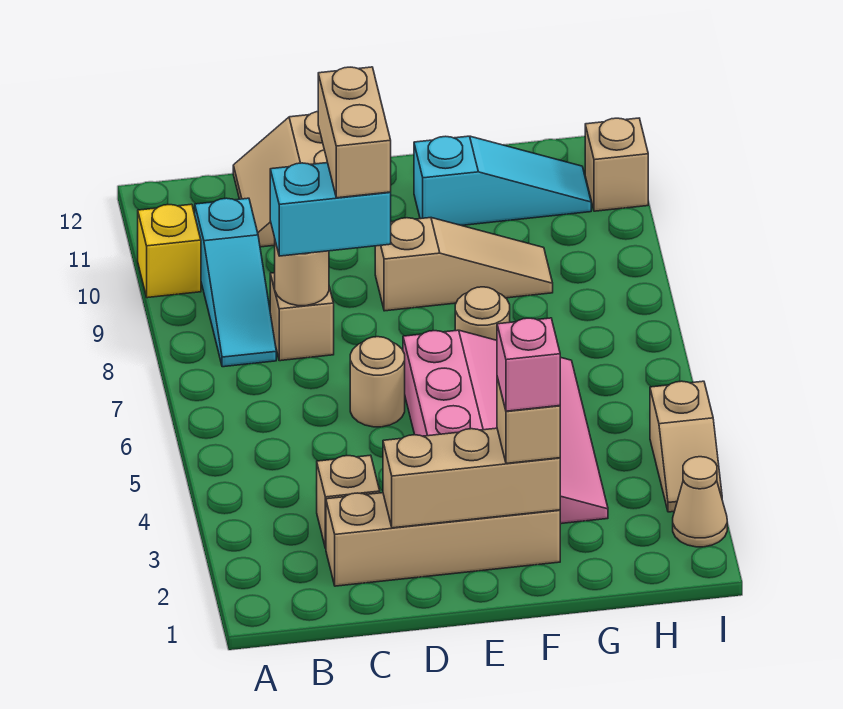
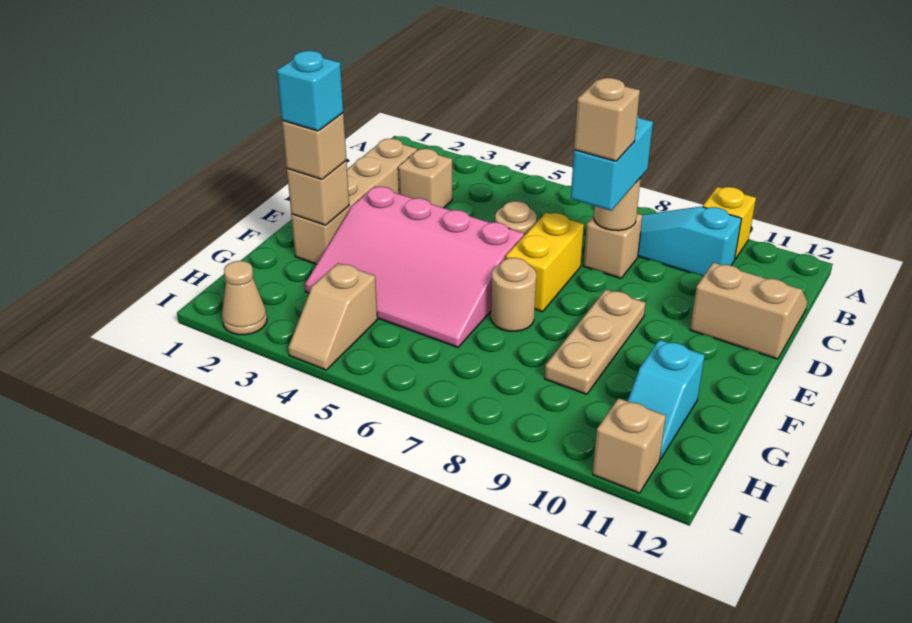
tan brick D2:F2 level 2 -> tan brick F2 level 2
none -> yellow brick D7:E7 level 1
tan brick D8:D9 level 4 -> tan brick D8 level 4
tan slope E9:G9 level 1 top E -> tan plate E9:G9 level 1
pink brick F2 level 4 -> cyan brick F2 level 4
cyan slope F11:H11 level 1 top F -> cyan slope G11:H11 level 1 top G
tan slope I3:I4 level 1 top 4 -> tan slope H4:I4 level 1 top H

